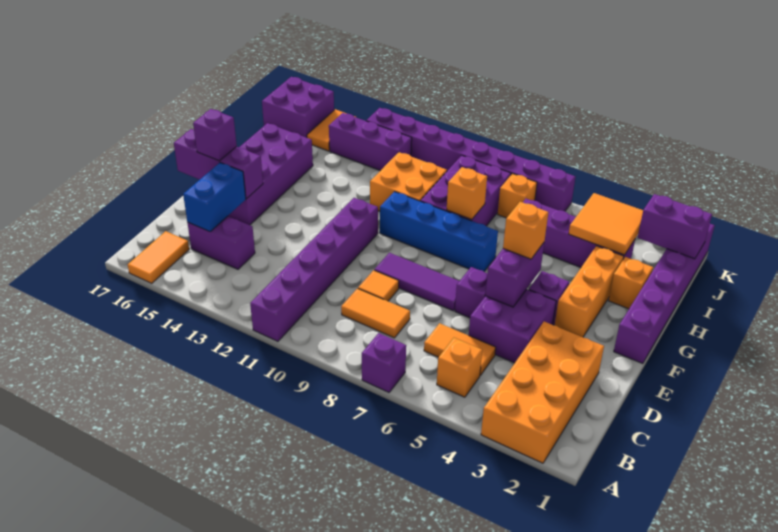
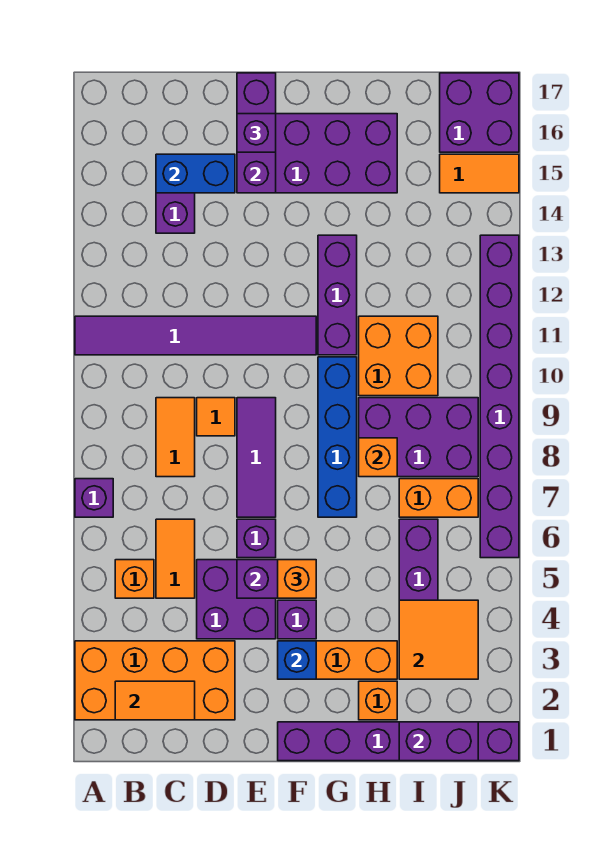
purple brick A11:F11 level 1 -> purple tile A11:F11 level 1
orange tile A16:B16 level 1 -> orange tile B2:C2 level 2
none -> blue brick F3 level 2
purple brick J1:J2 level 2 -> purple brick I1:J1 level 2
orange brick J7 level 1 -> orange brick I7:J7 level 1
purple brick J12:J14 level 1 -> purple brick G11:G13 level 1

